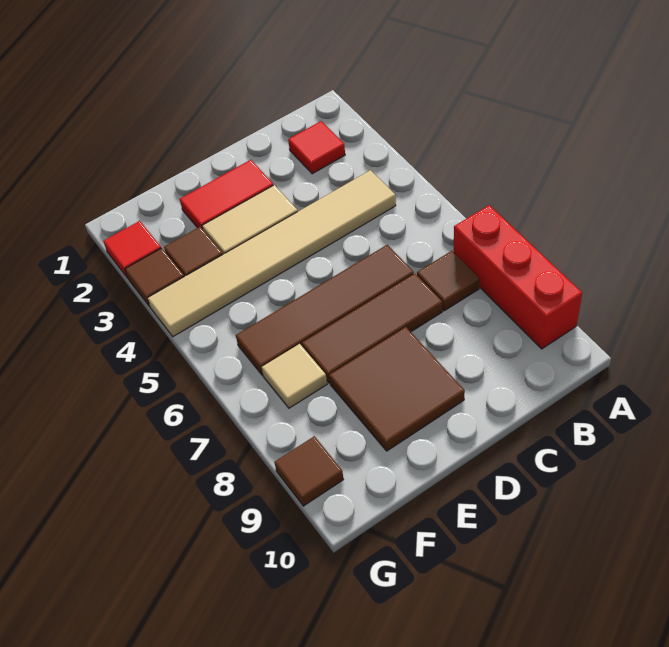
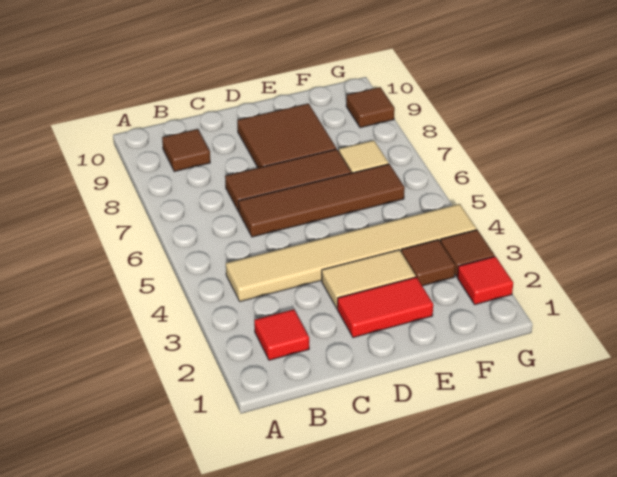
red brick A7:A9 level 1 -> none
brown tile B7 level 1 -> brown tile B9 level 1

